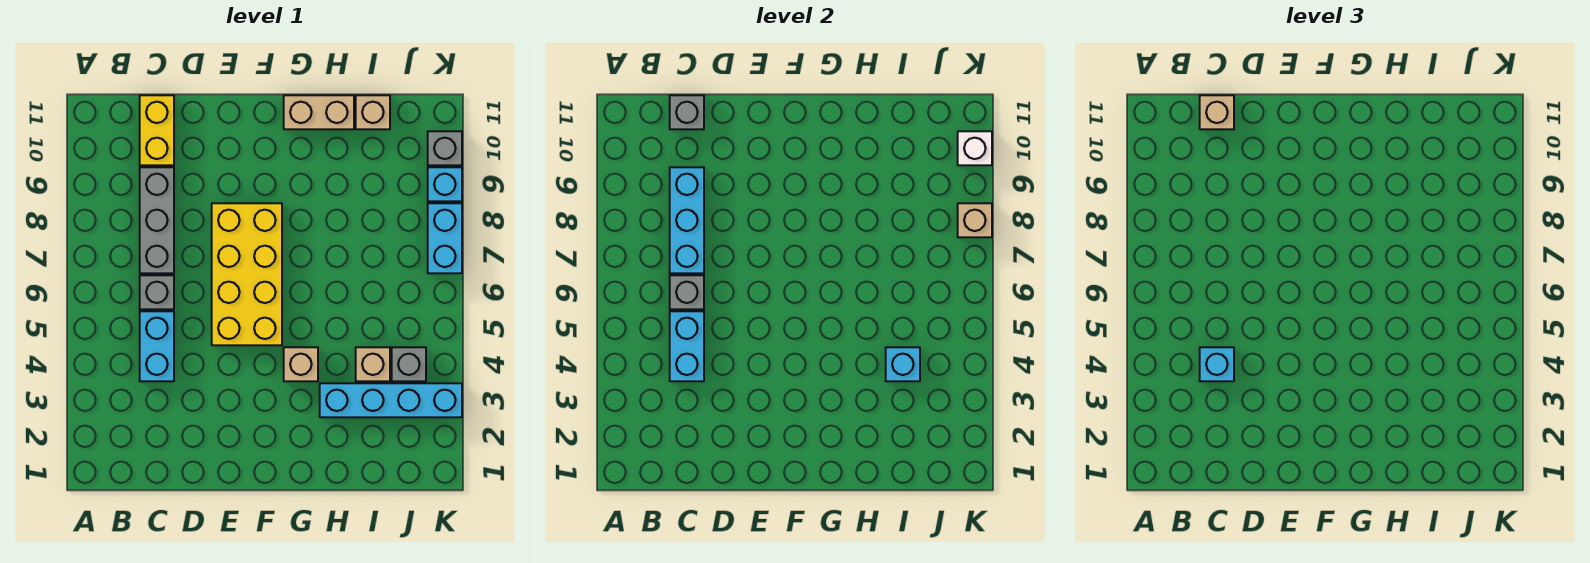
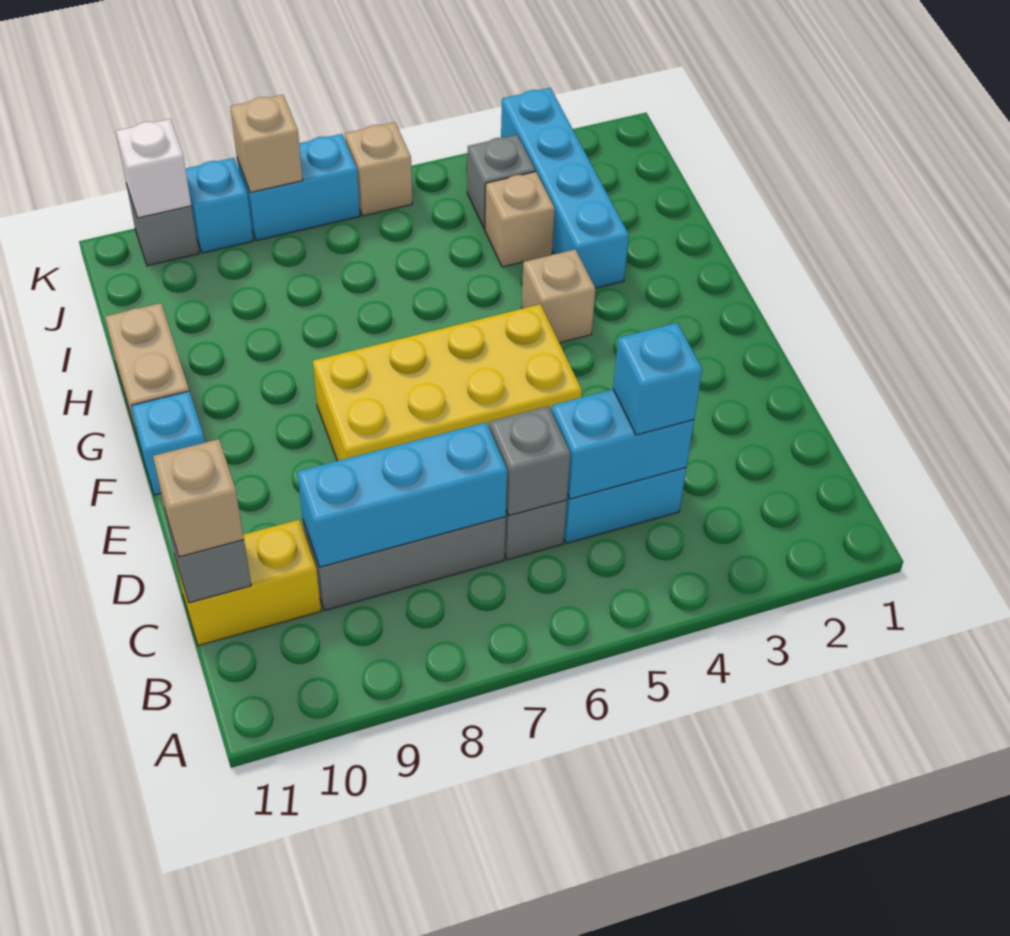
cyan brick I4 level 2 -> cyan brick F11 level 1
tan brick I11 level 1 -> tan brick K6 level 1

